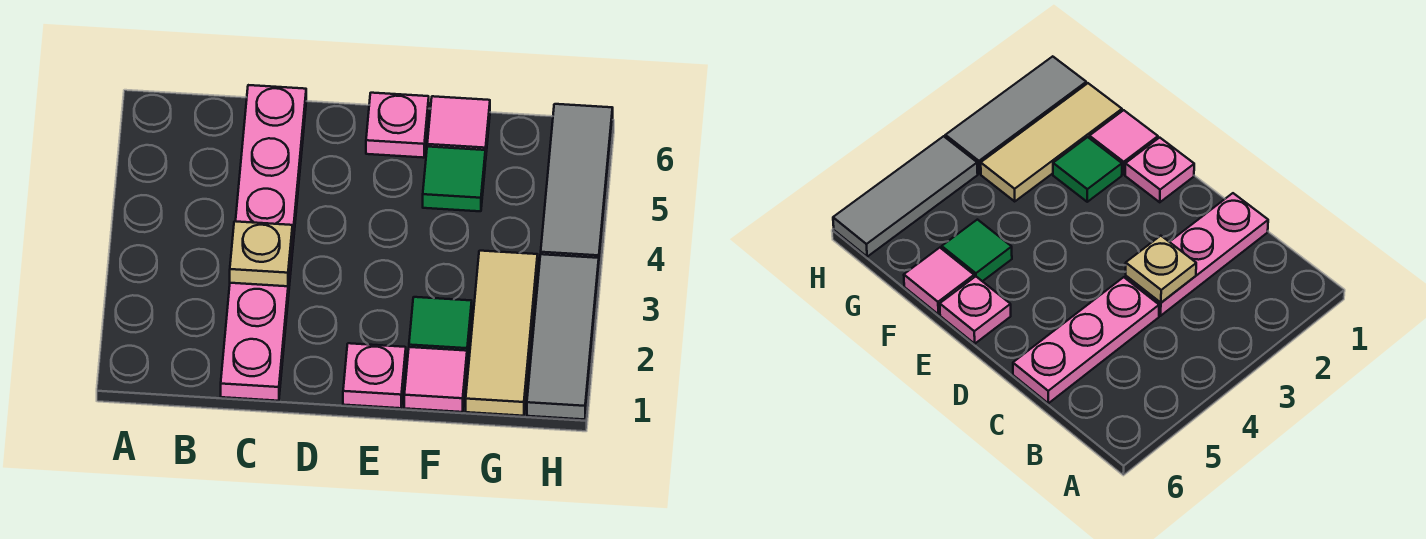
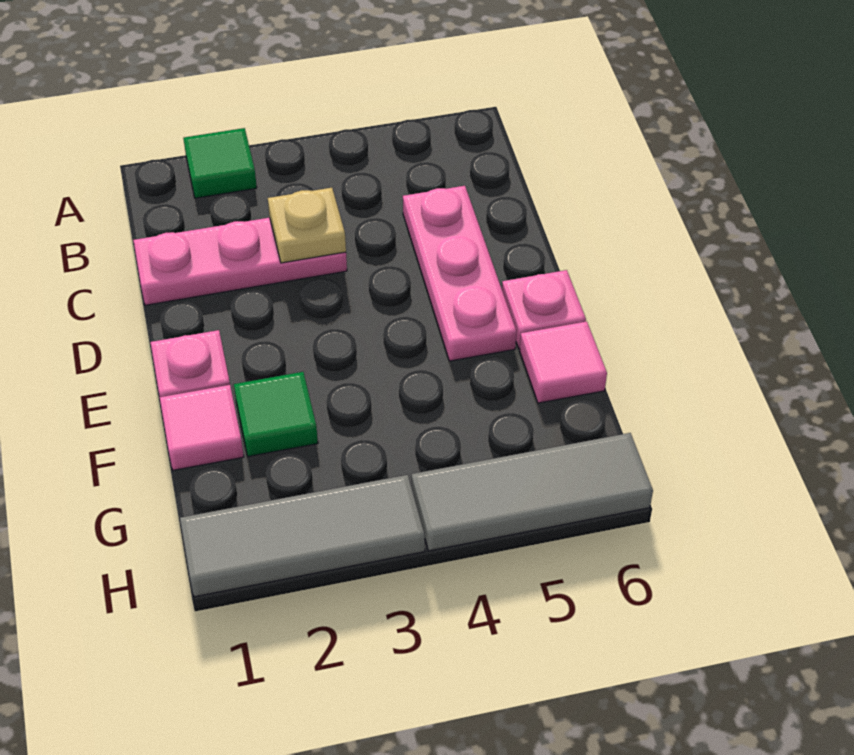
pink plate C4:C6 level 1 -> pink plate C5:E5 level 1
green tile F5 level 1 -> green tile A2 level 1
tan tile G1:G3 level 1 -> none

